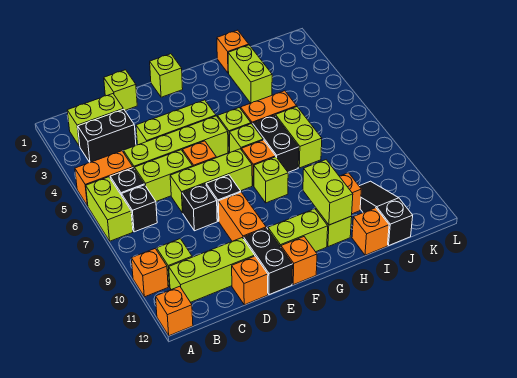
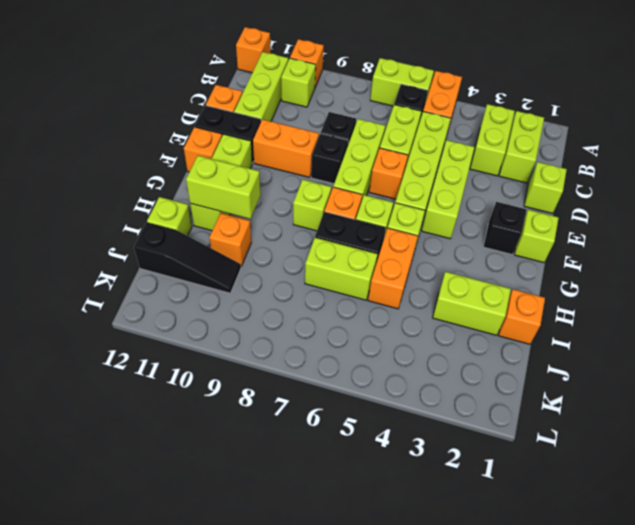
black brick B3:C3 level 1 -> lime brick B3:C3 level 1
black brick B7 level 1 -> black brick F2 level 1
orange brick I12 level 1 -> lime brick I12 level 1

